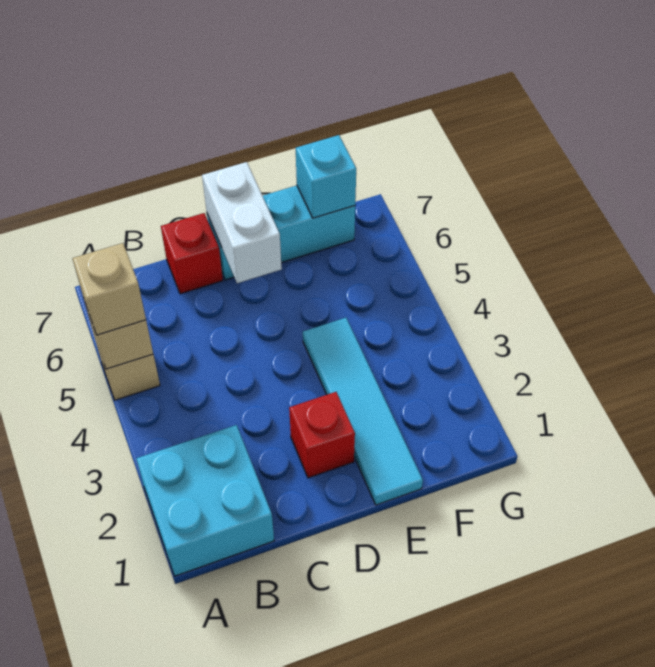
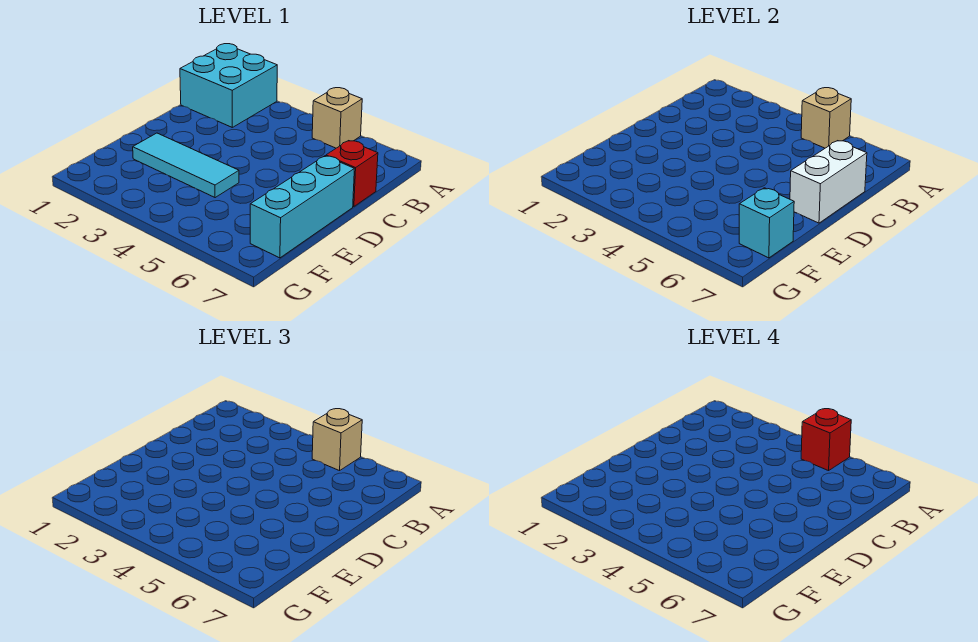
red brick D2 level 1 -> red brick A5 level 4
white brick D6:D7 level 2 -> white brick C7:D7 level 2
cyan tile E1:E4 level 1 -> cyan tile E2:E4 level 1

